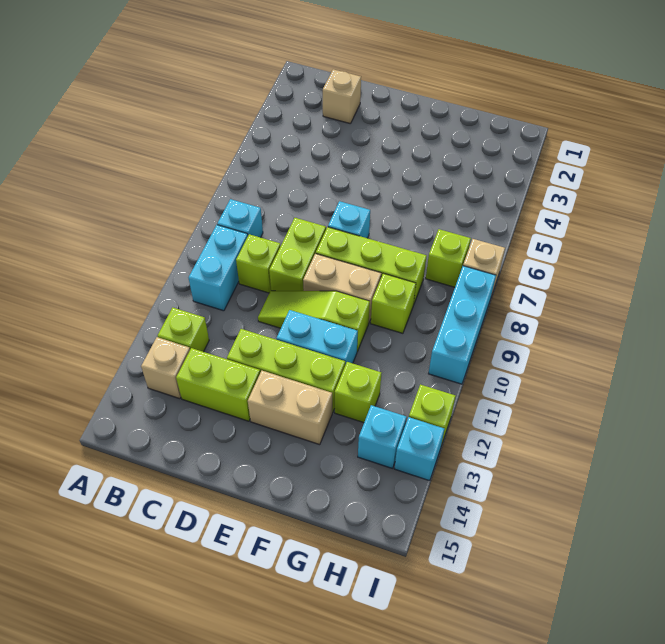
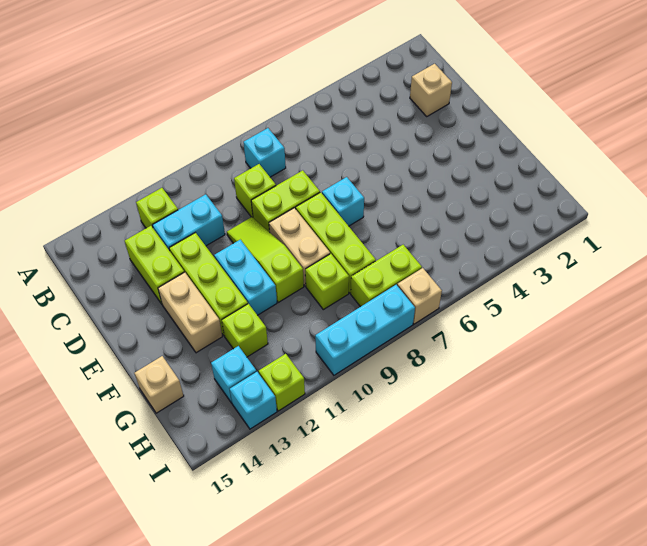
cyan brick B9:B10 level 1 -> cyan brick C11:C12 level 1
tan brick B13 level 1 -> tan brick G15 level 1
lime brick H7 level 1 -> lime brick H7:H8 level 1

